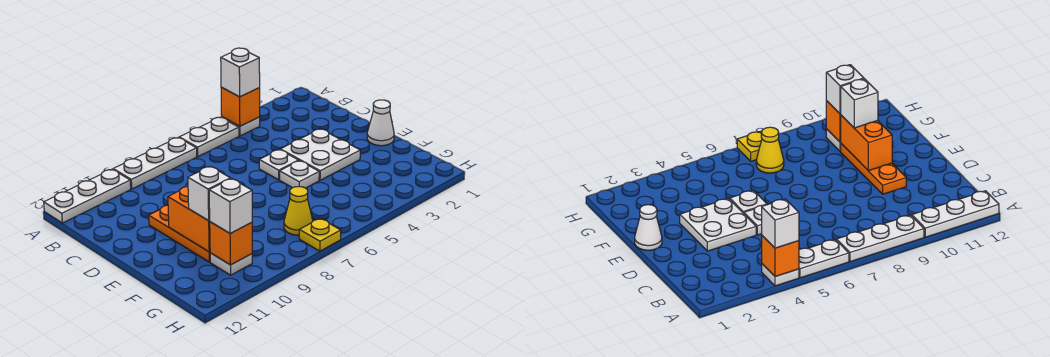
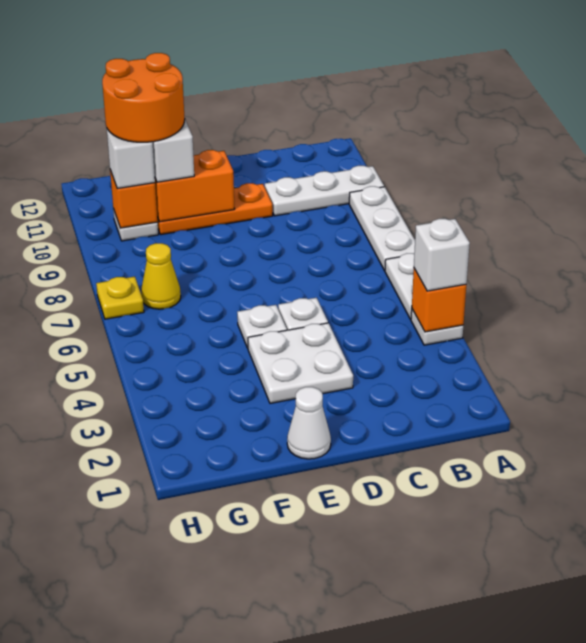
white plate A10:A12 level 1 -> white plate A10:C10 level 1
none -> orange round brick F10:G11 level 4

